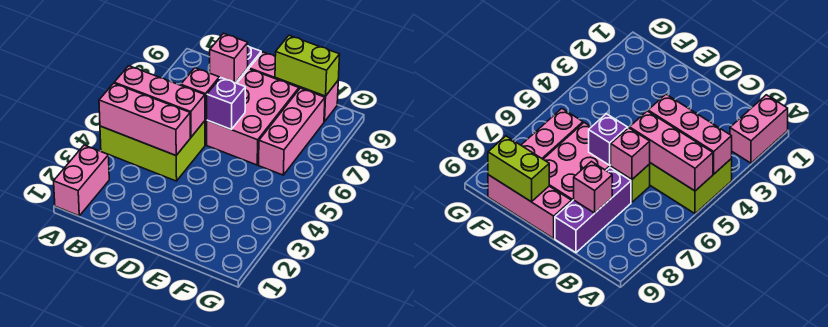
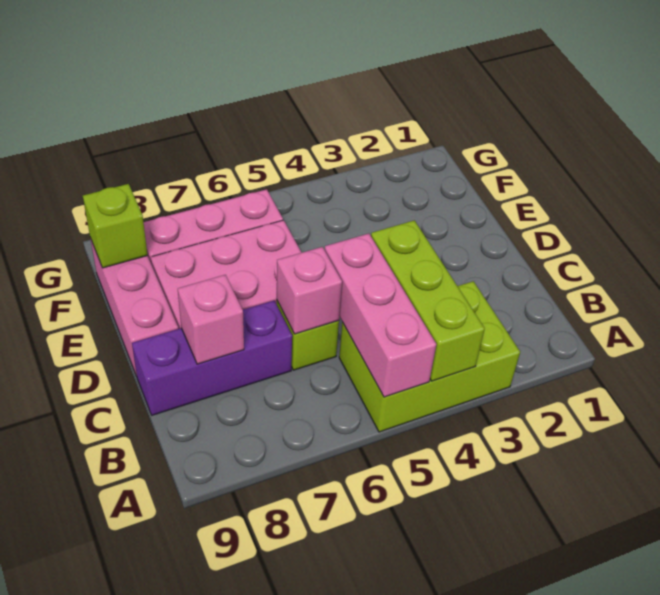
pink brick A1:A2 level 1 -> none
lime brick A4:C5 level 1 -> lime brick A3:B5 level 1
pink brick A4:C4 level 2 -> lime brick A4:C4 level 2
purple brick D6 level 2 -> none
lime brick E9:F9 level 2 -> lime brick F9 level 2

